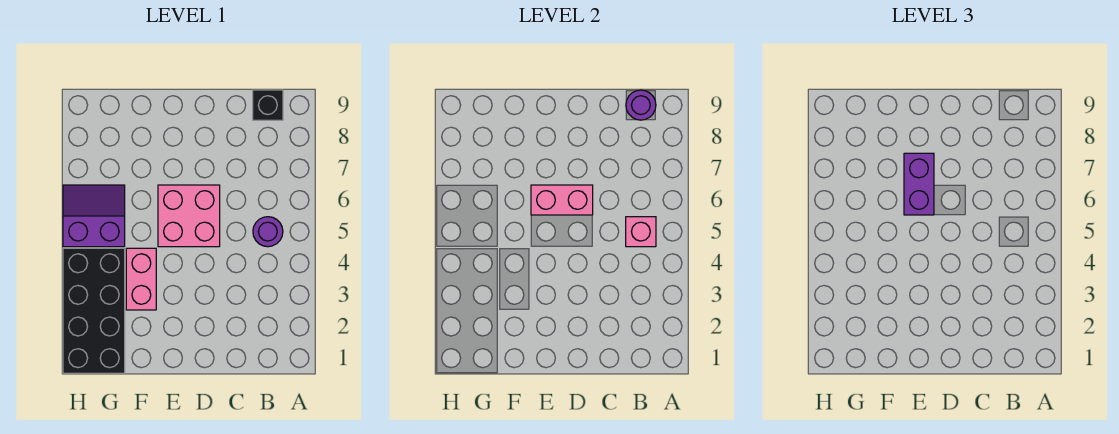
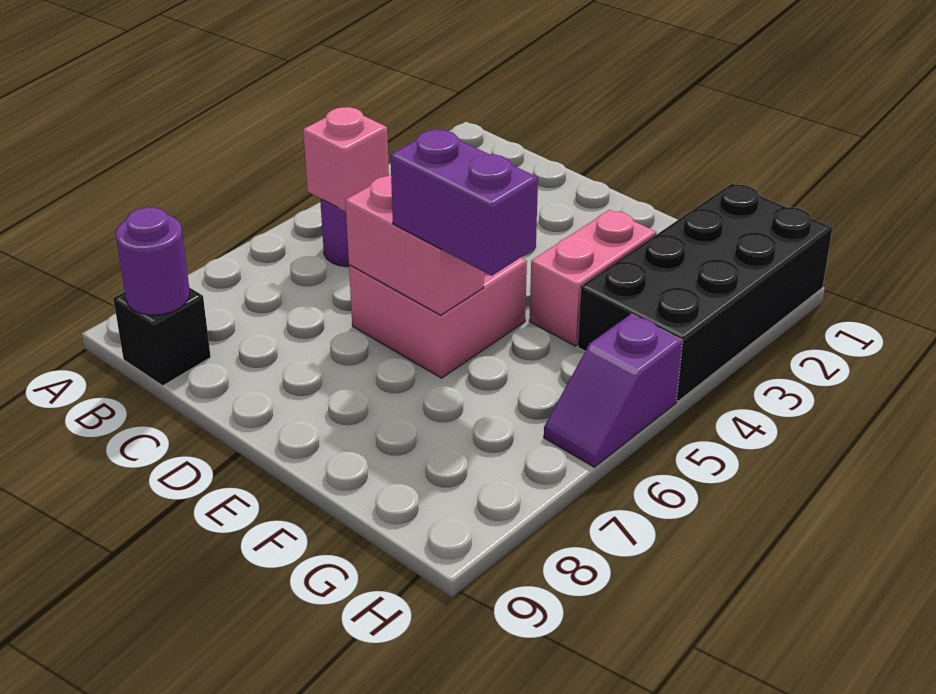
purple brick E6:E7 level 3 -> purple brick E6:F6 level 3
purple slope G5:H6 level 1 top 5 -> purple slope H5:H6 level 1 top 5

